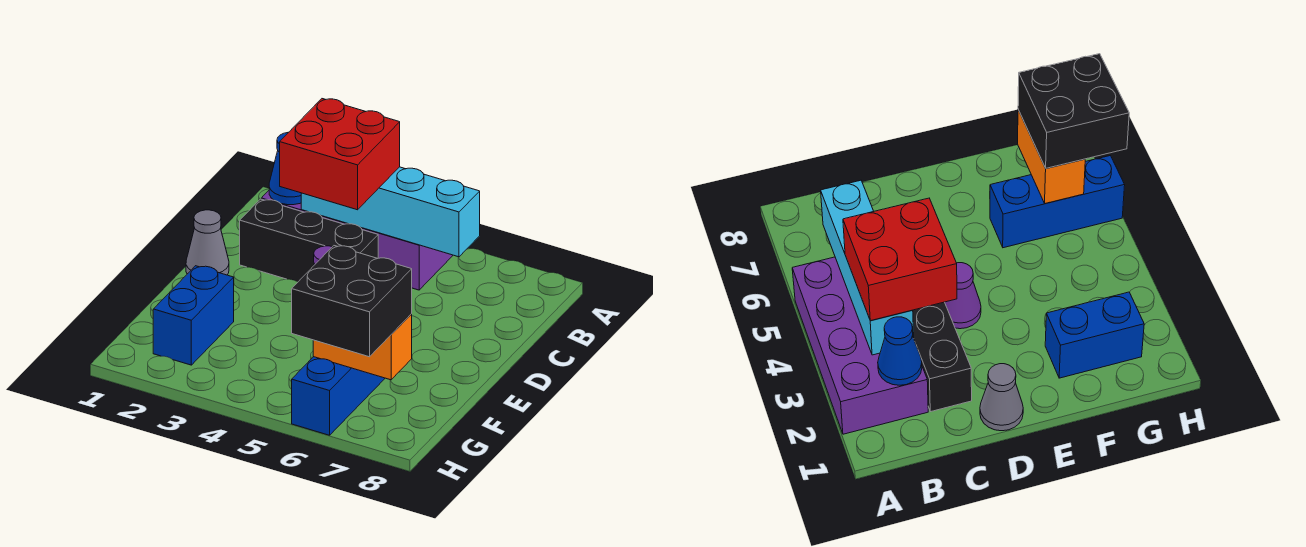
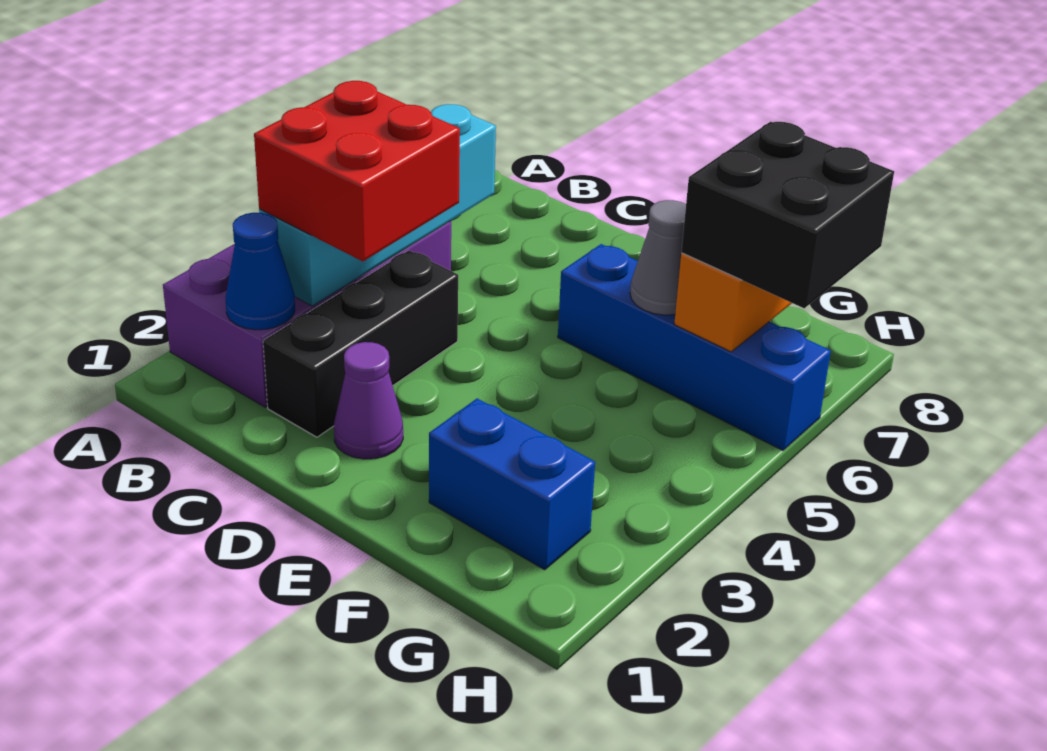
grey cone D1 level 1 -> grey cone F6 level 2
purple cone D4 level 1 -> purple cone D2 level 1
blue brick F6:H6 level 1 -> blue brick E6:H6 level 1

